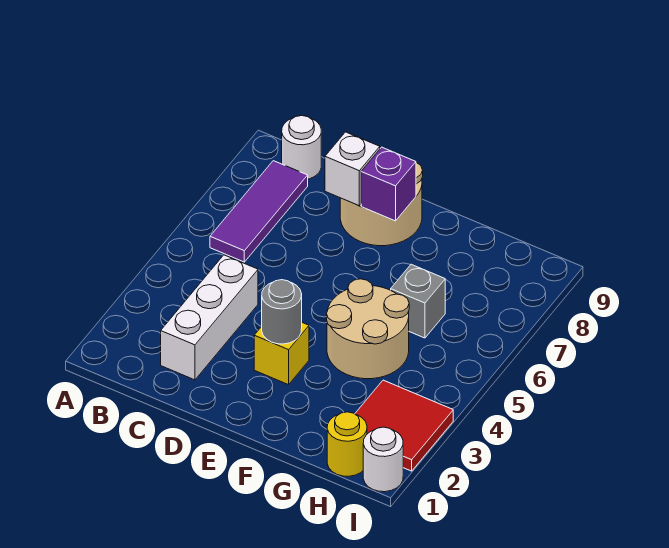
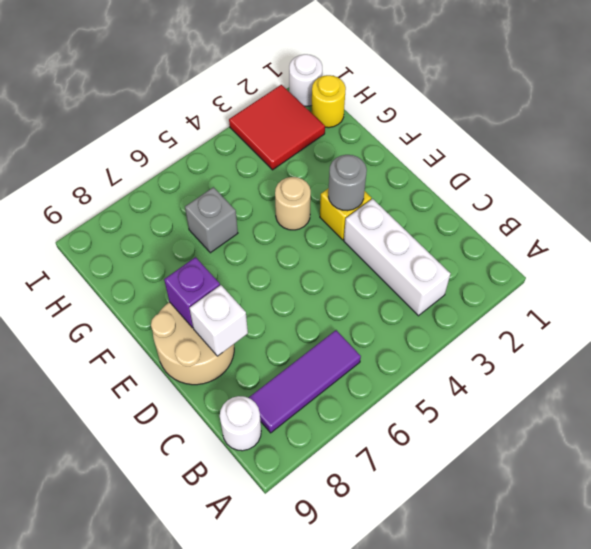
white brick C2:C4 level 1 -> white brick B3:D3 level 1
tan round brick F4:G5 level 1 -> tan round brick F4 level 1

